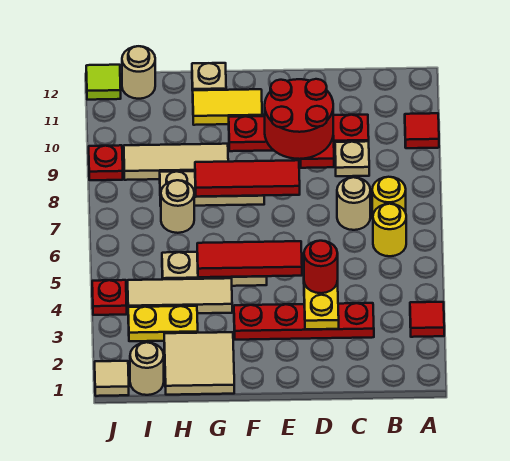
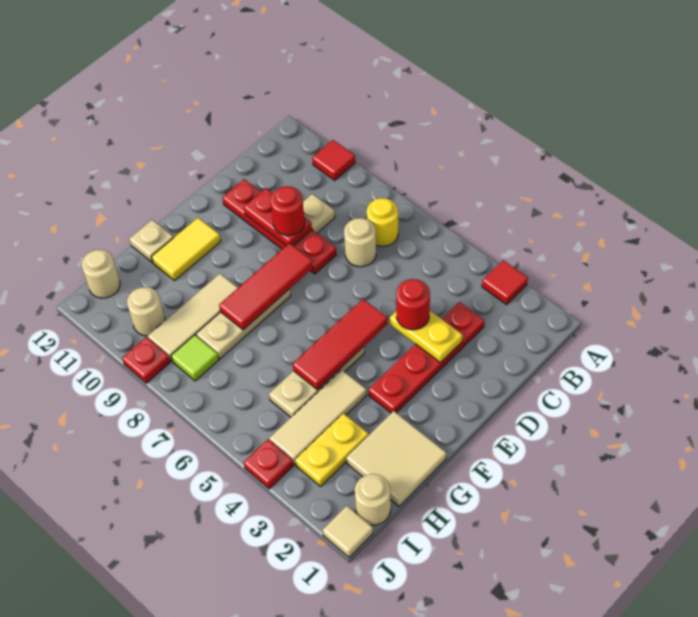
yellow round brick B6 level 1 -> none
red plate C10:F10 level 1 -> red plate D8:D11 level 1
red round brick D9:E10 level 3 -> red round brick D9 level 3
tan round brick H7 level 1 -> tan round brick I10 level 1
lime tile J12 level 1 -> lime tile I8 level 1

